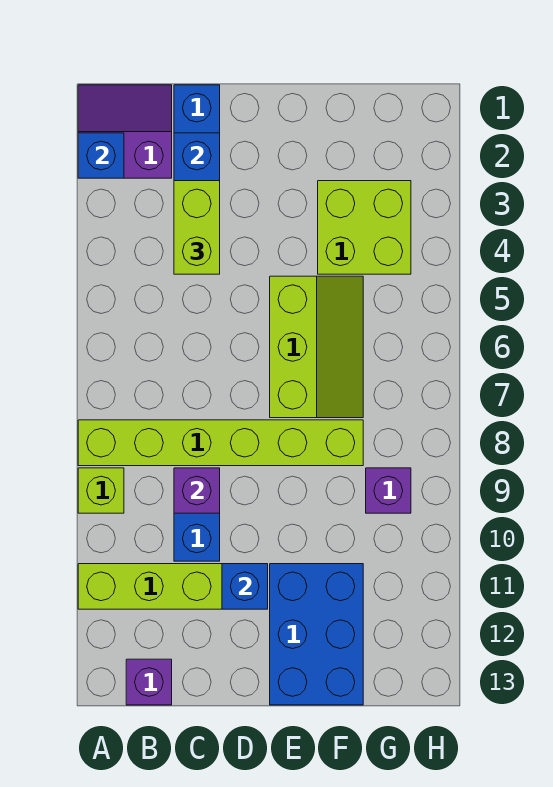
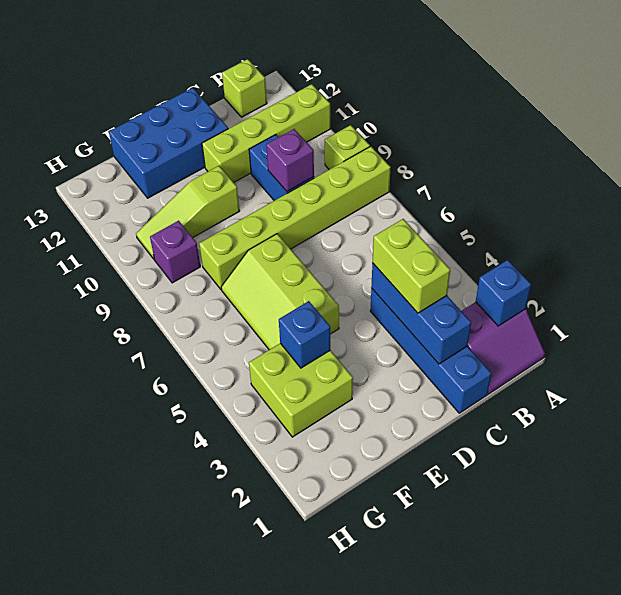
purple brick B13 level 1 -> lime brick B13 level 1
blue brick D11 level 2 -> blue brick F4 level 2
none -> lime slope E10:G10 level 1 top E
blue brick E11:F13 level 1 -> blue brick D12:F13 level 1

